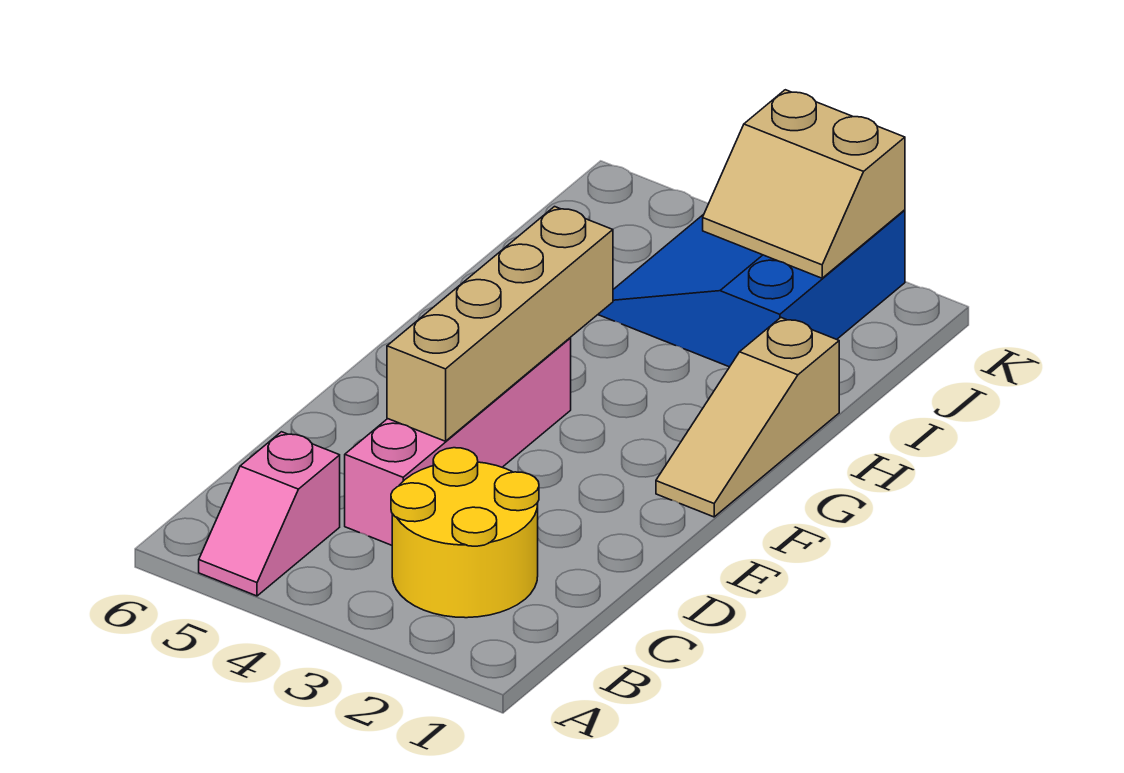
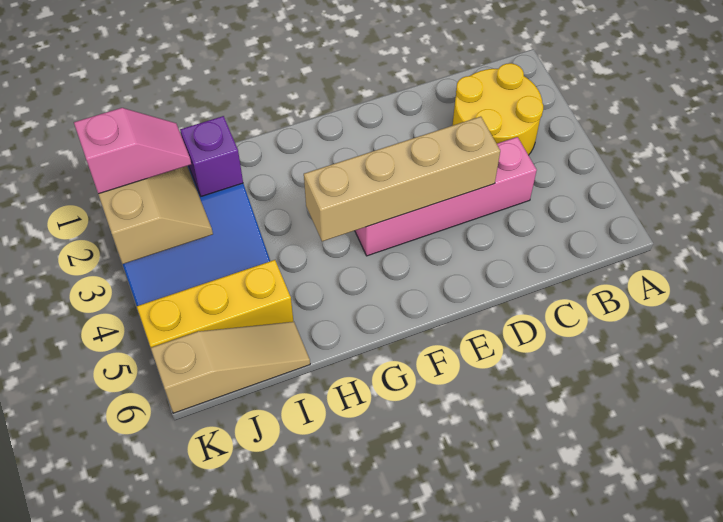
pink slope A5:B5 level 1 top B -> pink slope J2:K2 level 3 top K
tan slope F1:H1 level 1 top H -> tan slope I6:K6 level 1 top K
none -> purple brick I2 level 2
none -> yellow brick I5:K5 level 1

